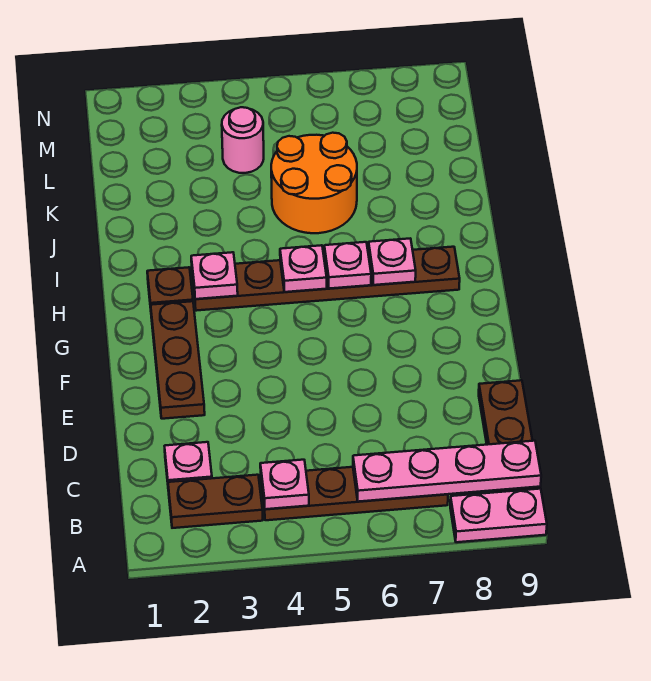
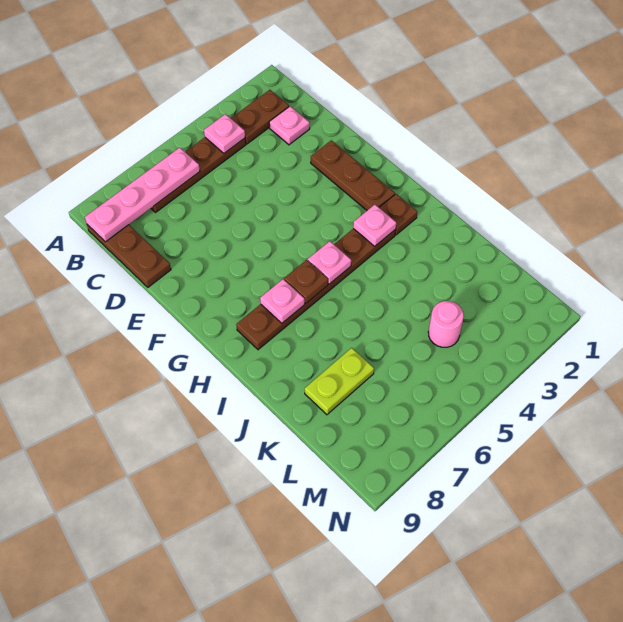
pink plate A8:A9 level 1 -> none
pink plate H6 level 2 -> brown plate H6 level 2
orange round brick J5:K6 level 1 -> none
none -> lime plate K7:K8 level 1

